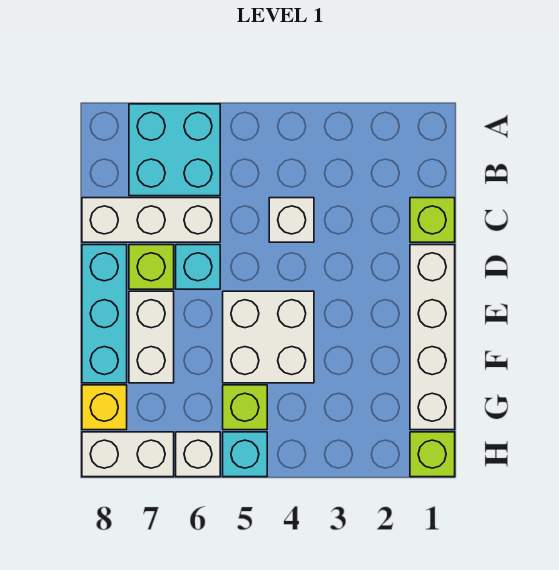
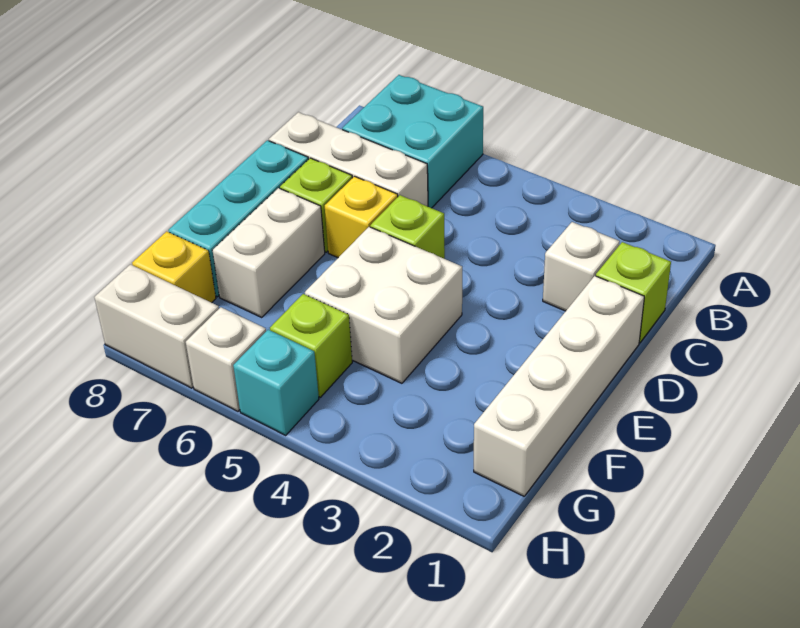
white brick C4 level 1 -> white brick C2 level 1
cyan brick D6 level 1 -> yellow brick D6 level 1
lime brick H1 level 1 -> lime brick D5 level 1

